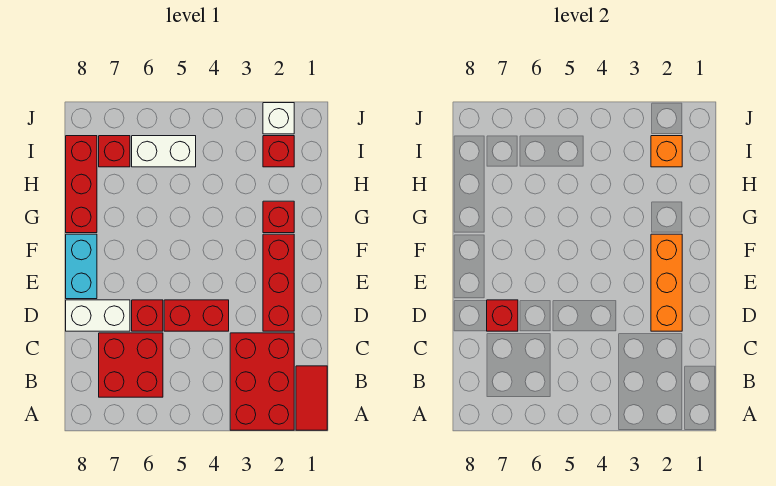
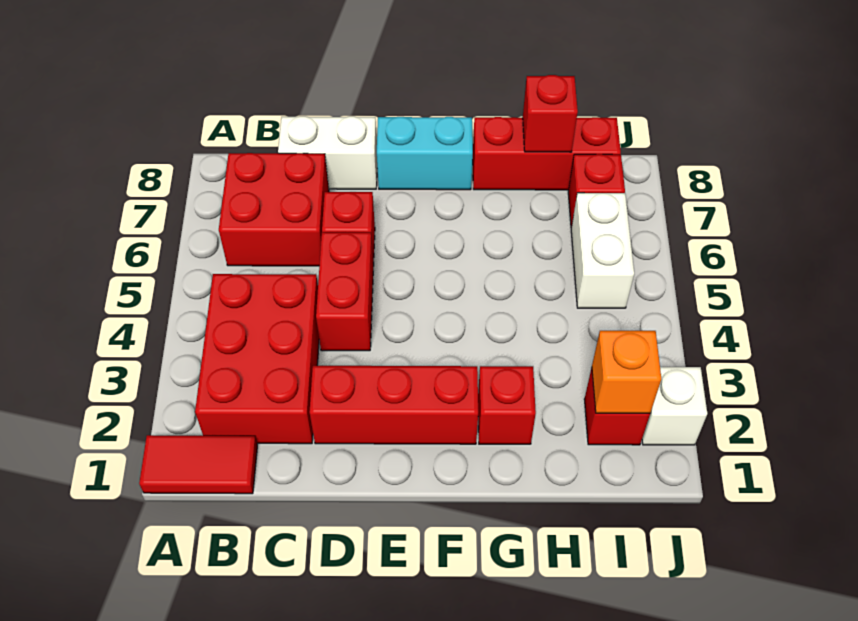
red brick A2:C3 level 1 -> red brick B2:C4 level 1
orange brick D2:F2 level 2 -> none
white brick D7:D8 level 1 -> white brick C8:D8 level 1
red brick D7 level 2 -> red brick H8 level 2

